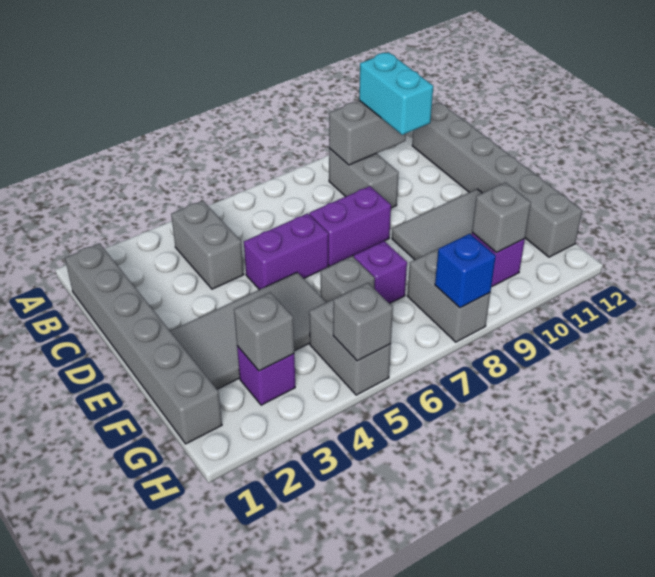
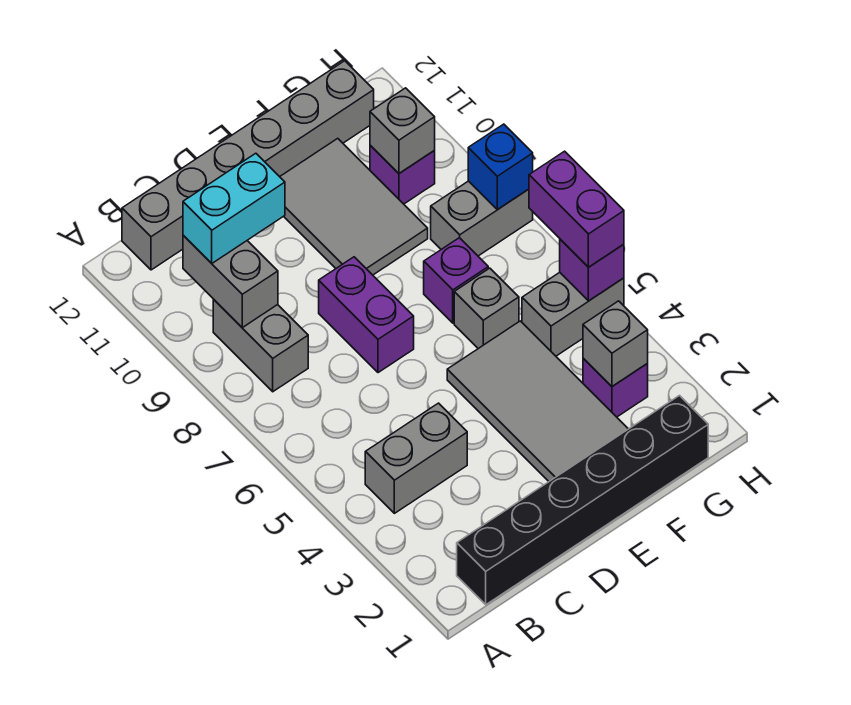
grey brick B1:G1 level 1 -> black brick B1:G1 level 1
grey brick B9:C9 level 1 -> grey brick B8:B9 level 1
purple brick D5:D6 level 1 -> purple brick H5:H6 level 3
grey brick H5 level 2 -> purple brick H5 level 2

